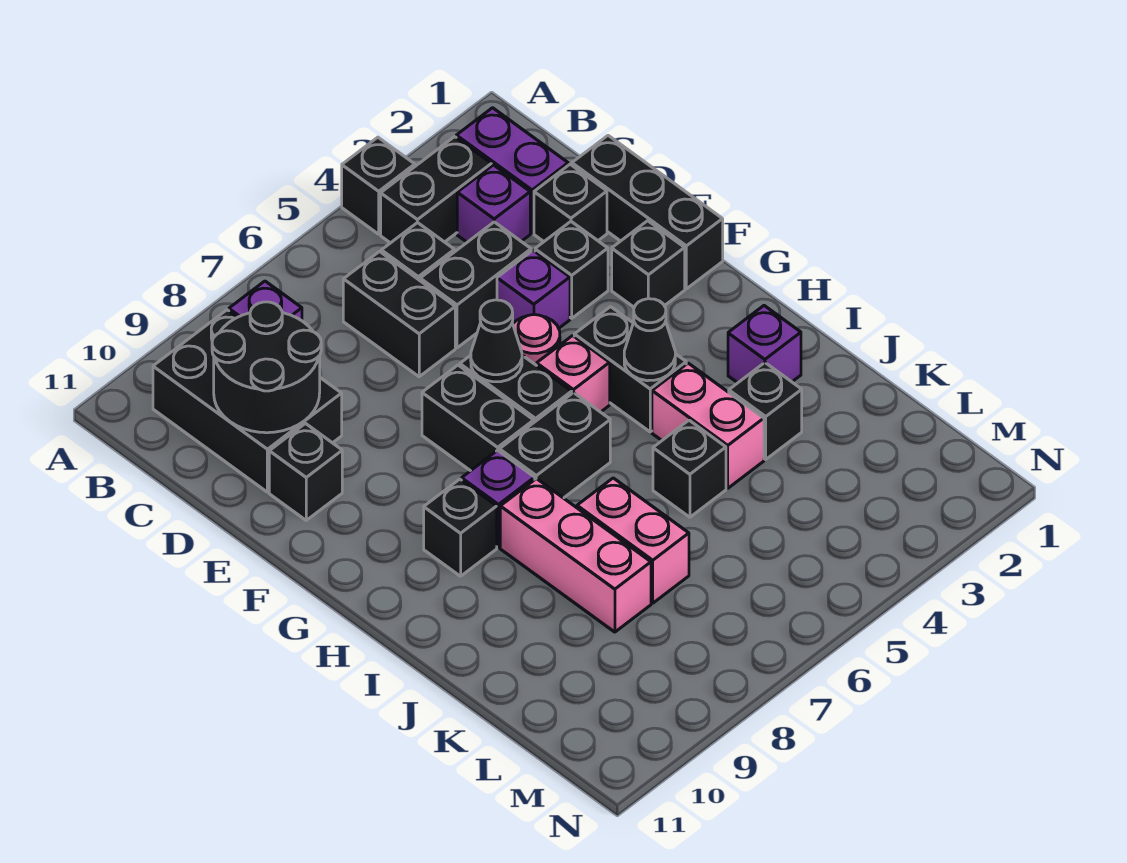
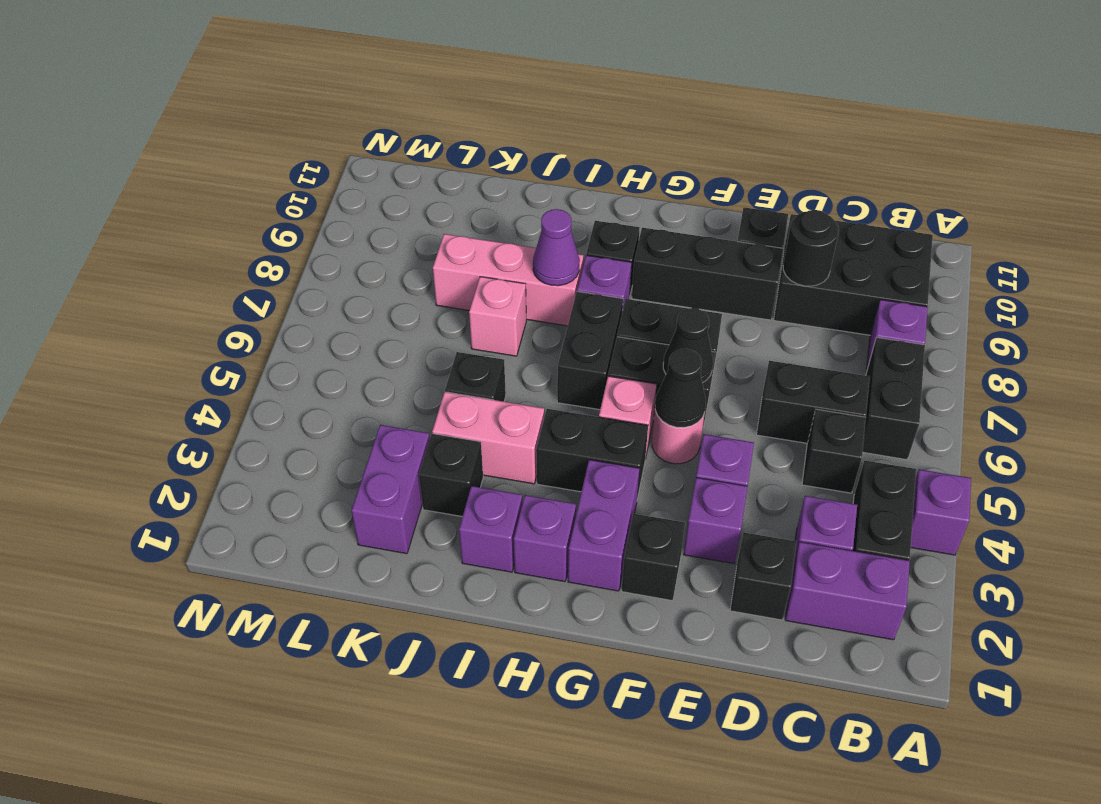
black brick A4 level 1 -> purple brick A4 level 1
black round brick C9:D10 level 2 -> black round brick D9 level 2
black brick D1:F1 level 1 -> black brick E9:G9 level 1
black brick D4:D5 level 1 -> black brick B6:B7 level 1
black brick E3 level 1 -> purple brick E3 level 1
none -> purple brick G2:G3 level 1
none -> purple brick H2 level 1
black cone H4 level 2 -> black cone F5 level 2
none -> purple cone I8 level 2
pink brick J7:K7 level 1 -> pink brick J7 level 1
none -> purple brick K2:K3 level 1

